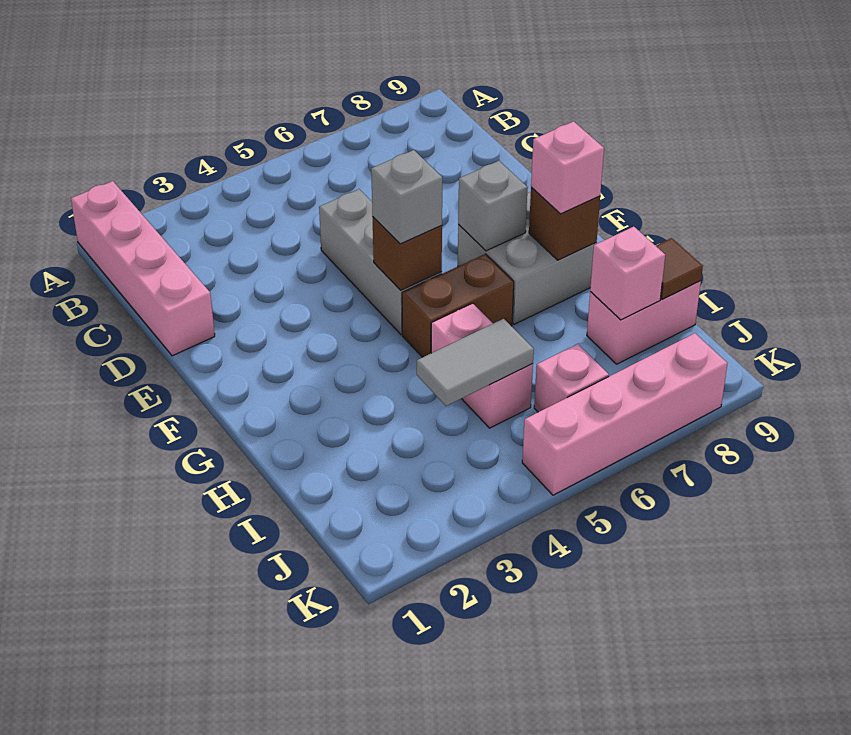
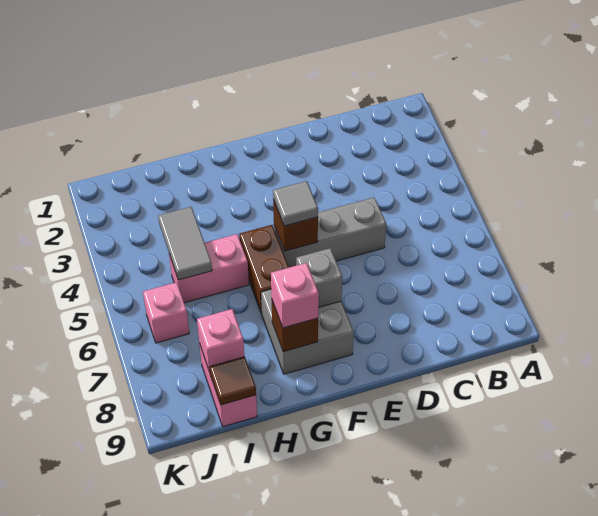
pink brick A1:D1 level 1 -> none
grey brick F5 level 3 -> grey tile F5 level 3
pink brick K5:K8 level 1 -> none

